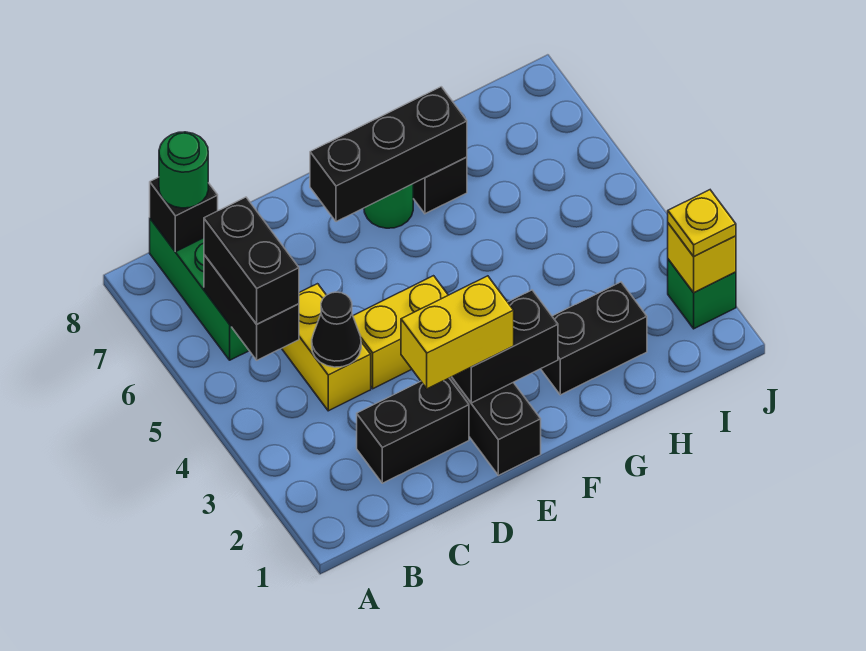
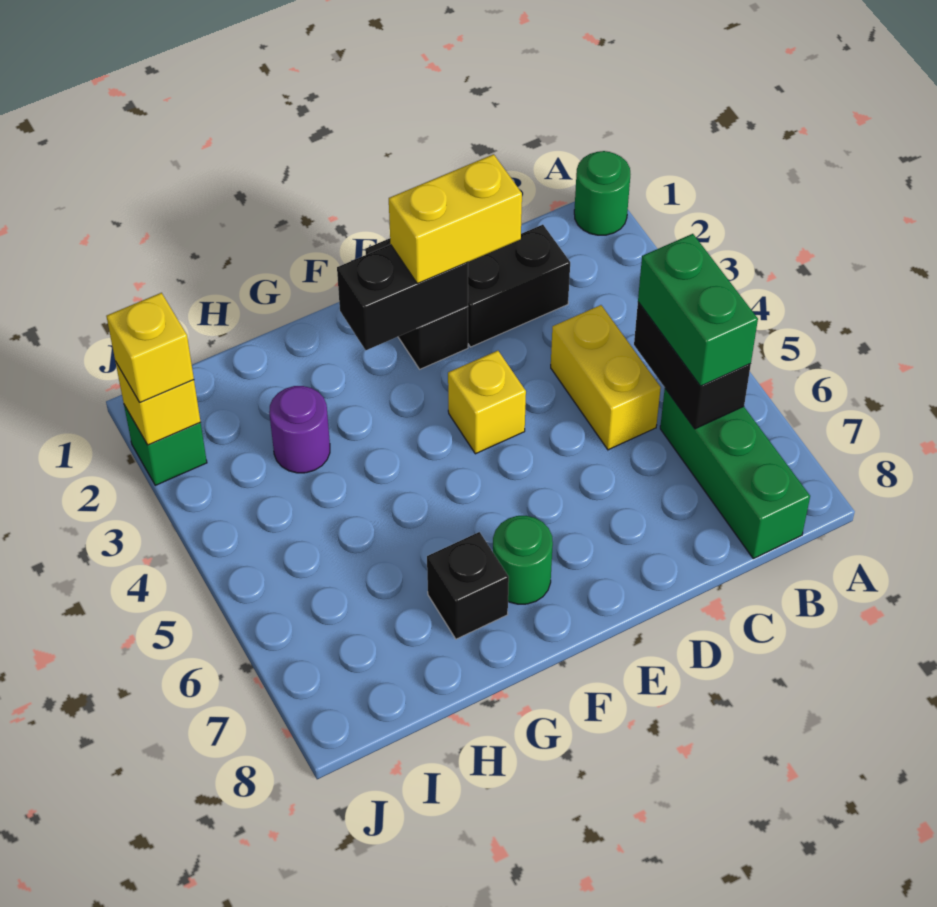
black brick B5:B6 level 3 -> green brick B5:B6 level 3
black brick B8 level 2 -> none
green round brick B8 level 3 -> green round brick A1 level 1
black cone C4 level 2 -> none
yellow brick D4:E4 level 1 -> yellow brick E4 level 1
black brick E7:G7 level 2 -> none
black brick G2:H2 level 1 -> none
none -> purple round brick H3 level 1
yellow plate J2 level 3 -> yellow brick J2 level 3

